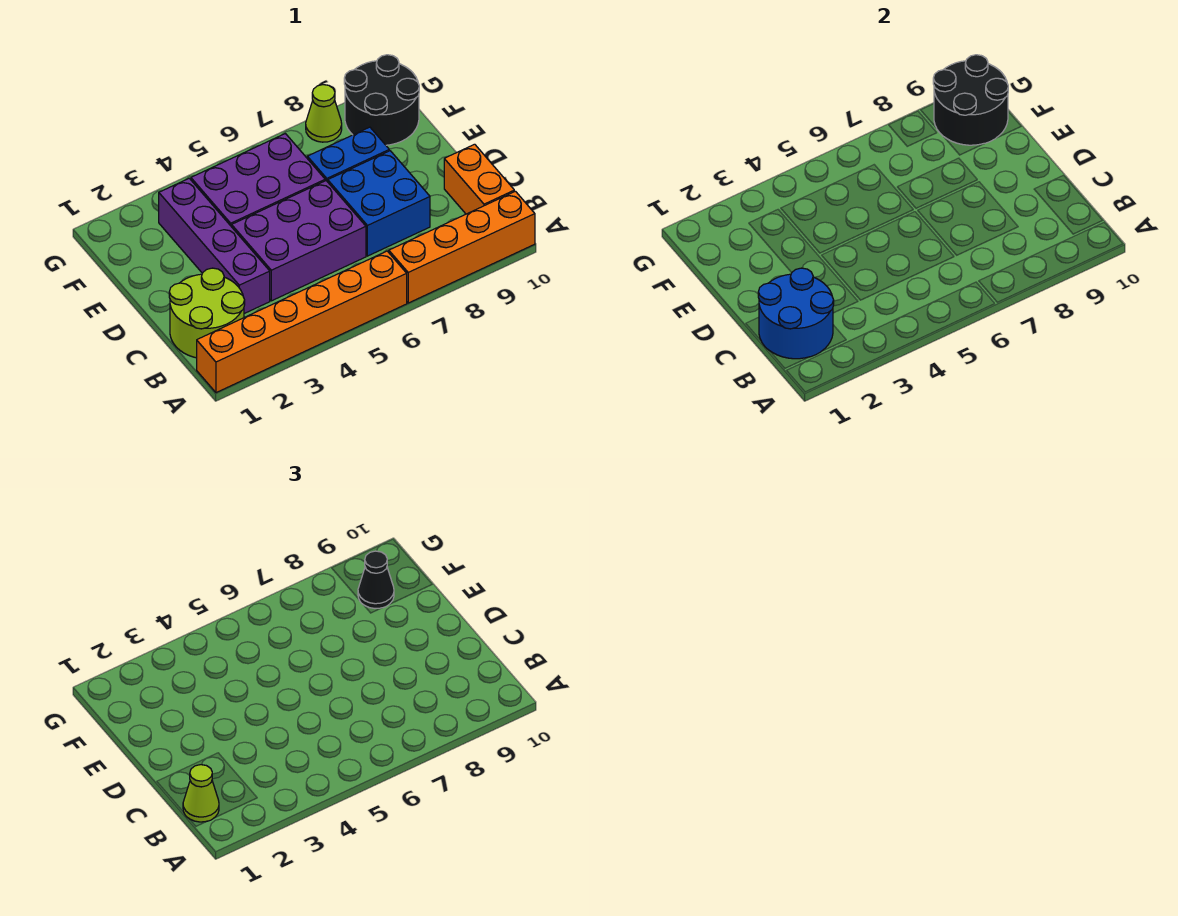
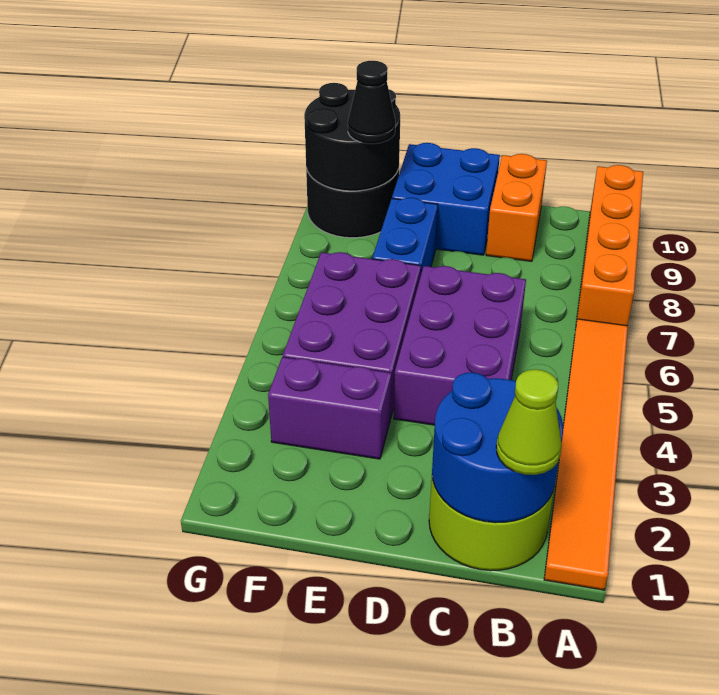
orange brick A1:A6 level 1 -> orange tile A1:A6 level 1
orange brick B10:C10 level 1 -> orange brick C9:C10 level 1
purple brick C3:F3 level 1 -> purple brick E3:F3 level 1
blue brick C7:D8 level 1 -> blue brick D9:E10 level 1
lime cone G8 level 1 -> none

